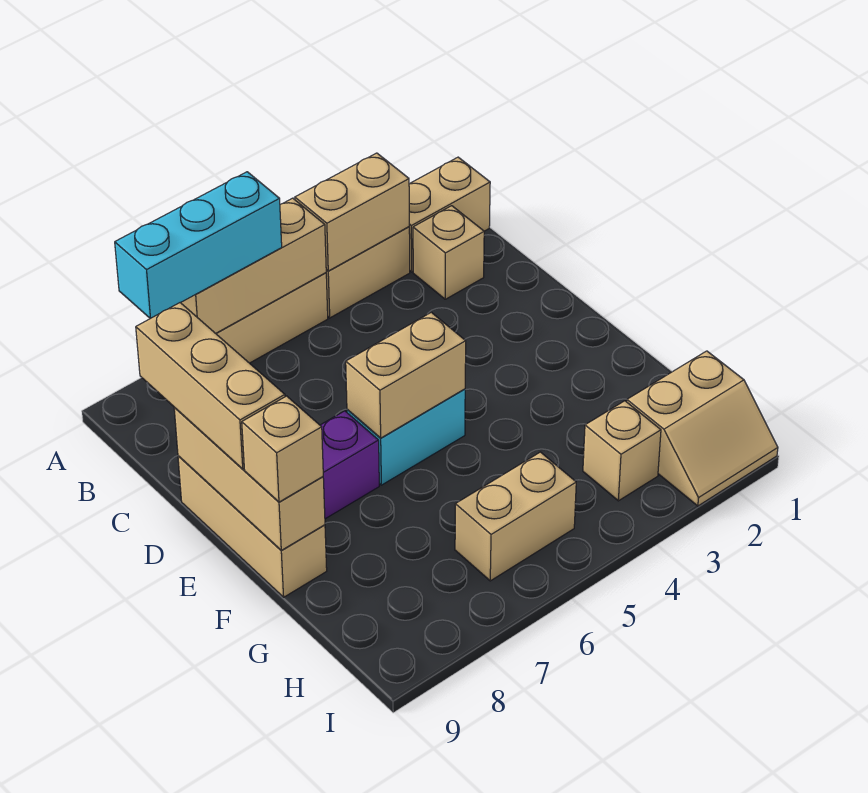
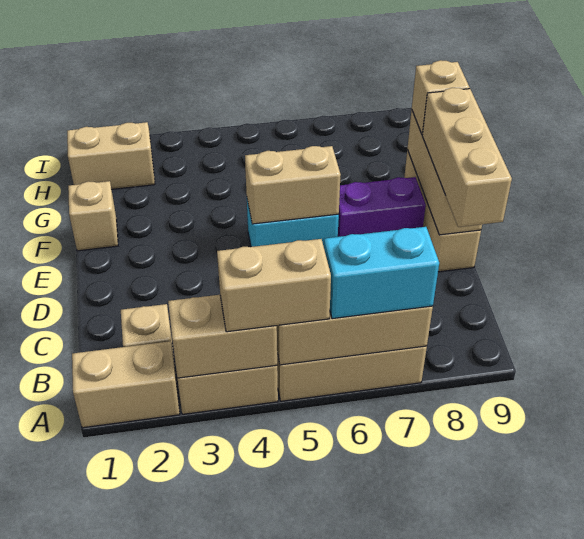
cyan brick A6:A8 level 3 -> cyan brick A6:A7 level 3
tan brick H3 level 1 -> tan brick F1 level 1
tan brick H5:H6 level 1 -> tan brick A4:A5 level 3

